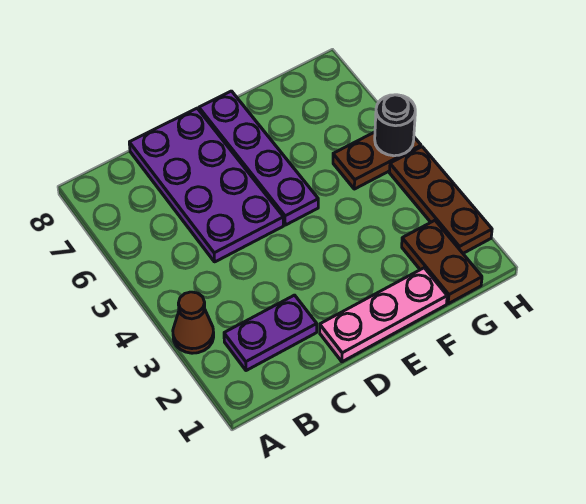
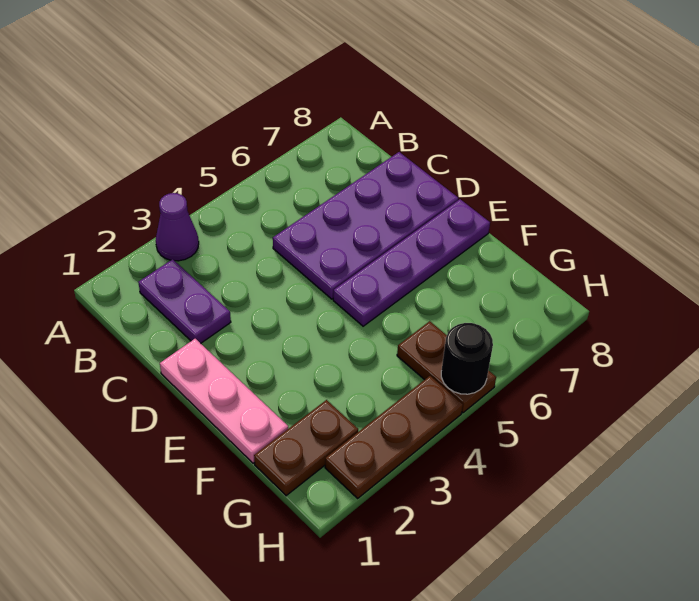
brown cone A3 level 1 -> purple cone A3 level 1

